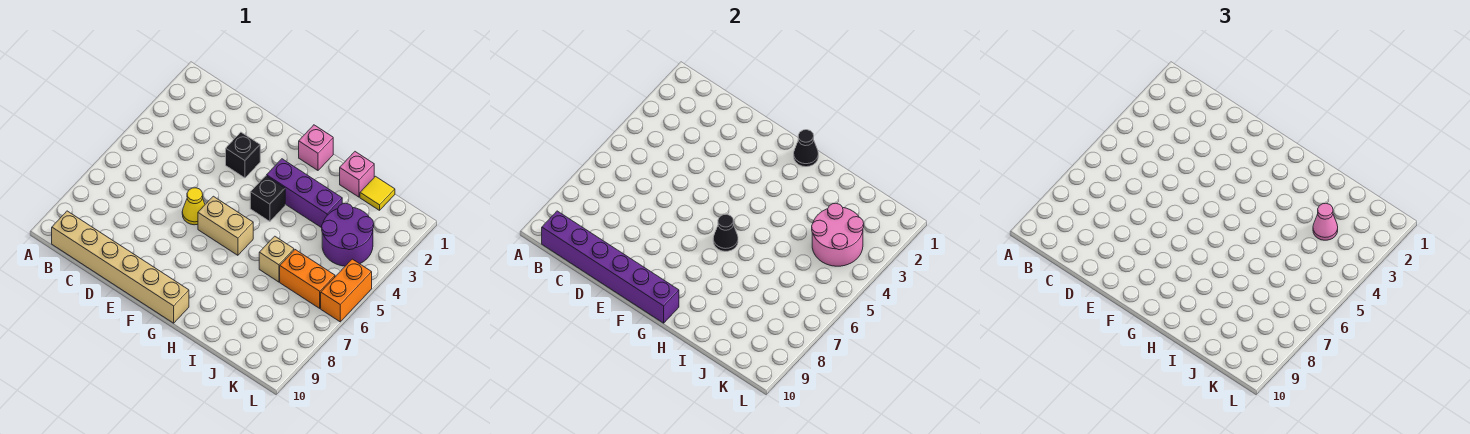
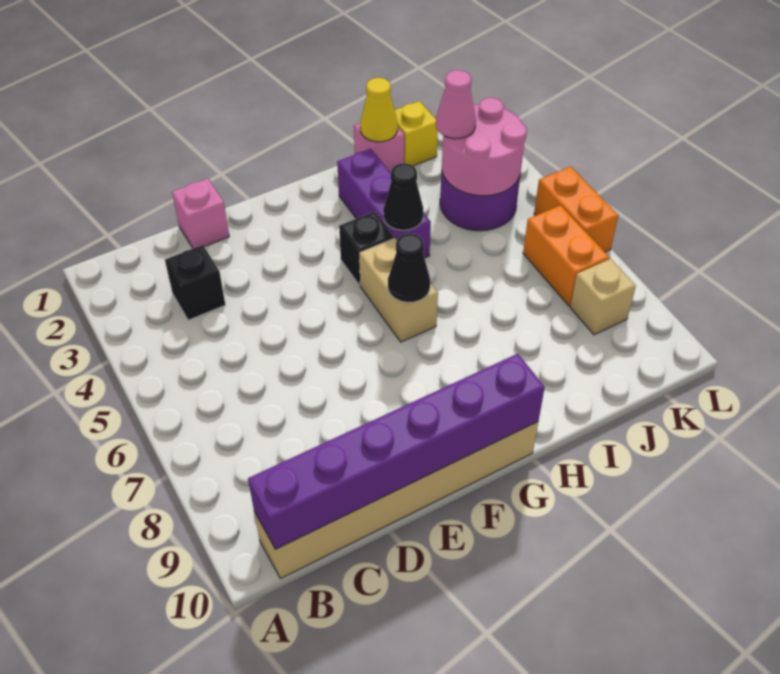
black brick E3 level 1 -> black brick C3 level 1
yellow cone E6 level 1 -> yellow cone I1 level 2
tan brick F6:G6 level 1 -> tan brick G5:G6 level 1
pink brick G1 level 1 -> pink brick D1 level 1
black cone G1 level 2 -> black cone H4 level 2
purple brick G3:I3 level 1 -> purple brick H2:H4 level 1
tan brick I6 level 1 -> tan brick K8 level 1
yellow tile J1 level 1 -> yellow brick J1 level 1
orange brick J6:K6 level 1 -> orange brick K6:K7 level 1

